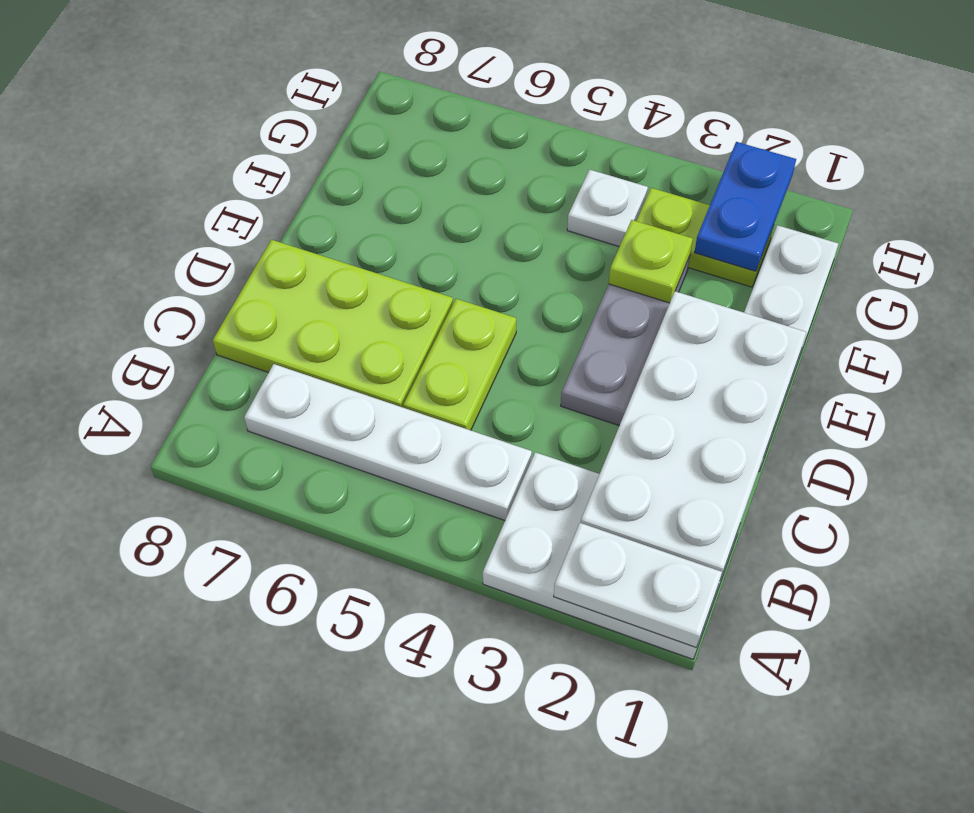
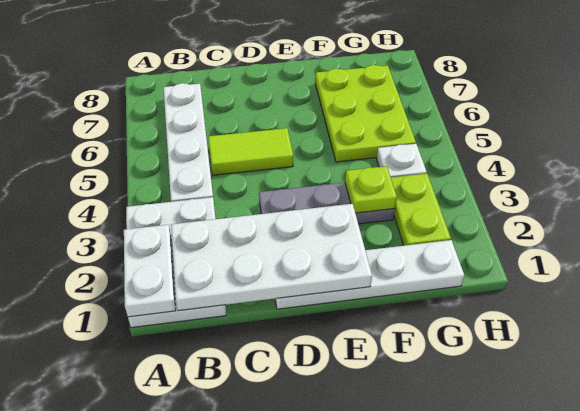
lime plate C5:D5 level 1 -> lime tile C5:D5 level 1
lime plate C6:D8 level 1 -> lime plate F5:G7 level 1
blue plate G2:H2 level 2 -> none

